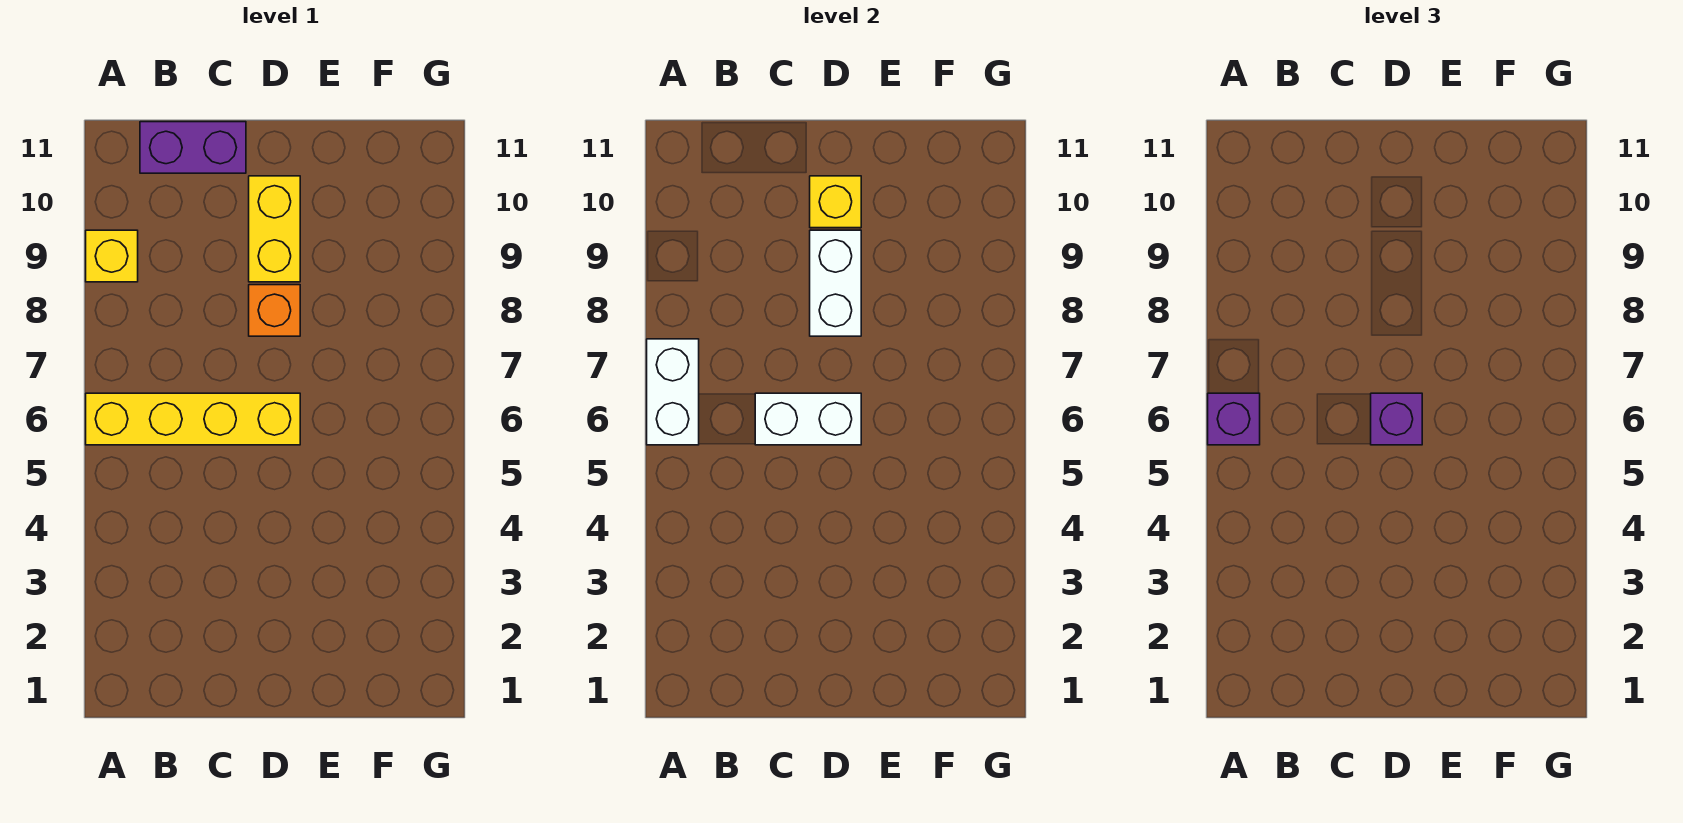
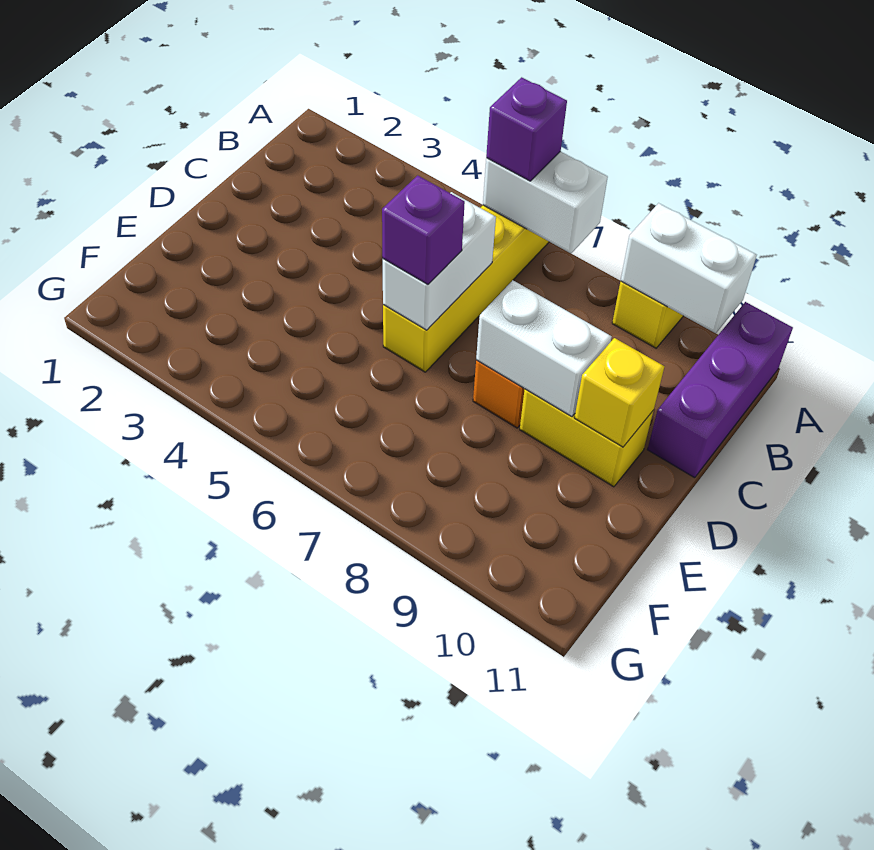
none -> white brick A9:A10 level 2
purple brick B11:C11 level 1 -> purple brick A11:C11 level 1

